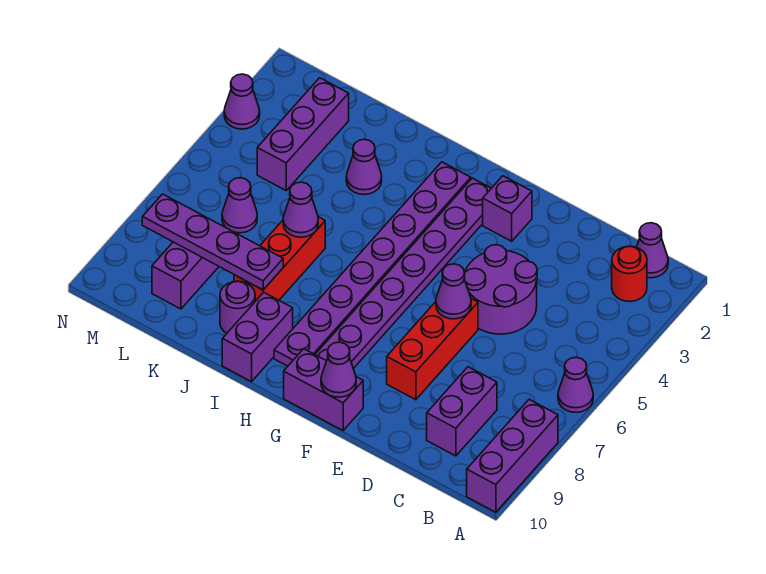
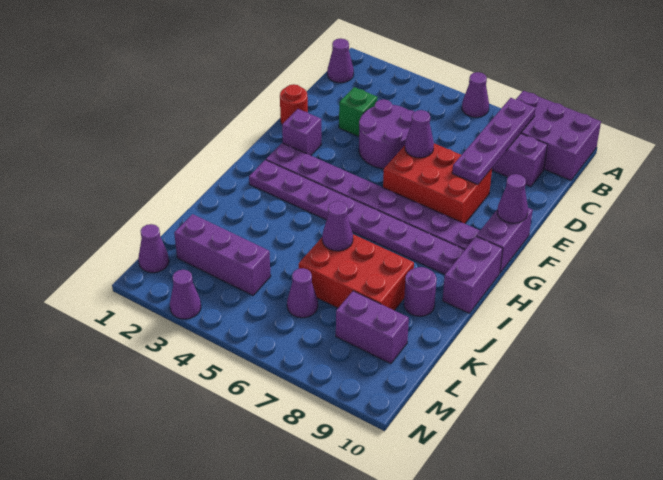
purple brick A8:A10 level 1 -> purple brick A8:B10 level 1
red round brick B2 level 1 -> red round brick E1 level 1
none -> green brick D3 level 1
red brick E6:E8 level 1 -> red brick E6:F8 level 1
purple brick I9:I10 level 1 -> purple brick H10:I10 level 1
purple cone J3 level 1 -> purple cone M1 level 1
red brick J6:J8 level 1 -> red brick J6:K8 level 1
purple plate J8:M8 level 2 -> purple plate B8:E8 level 2

